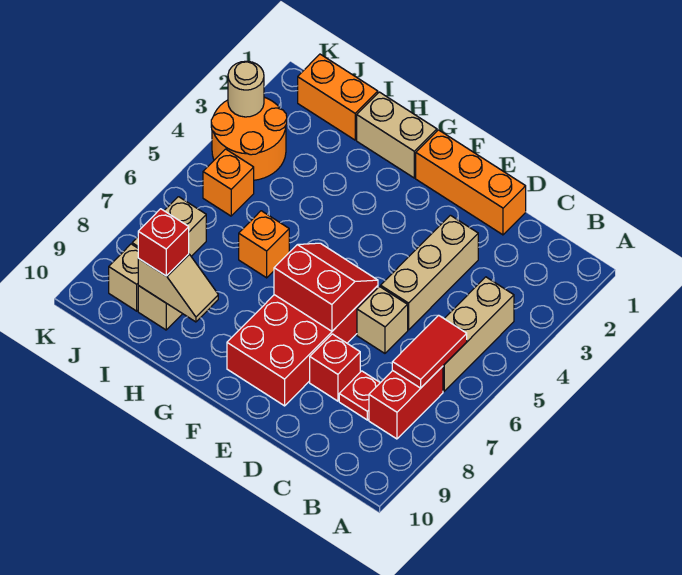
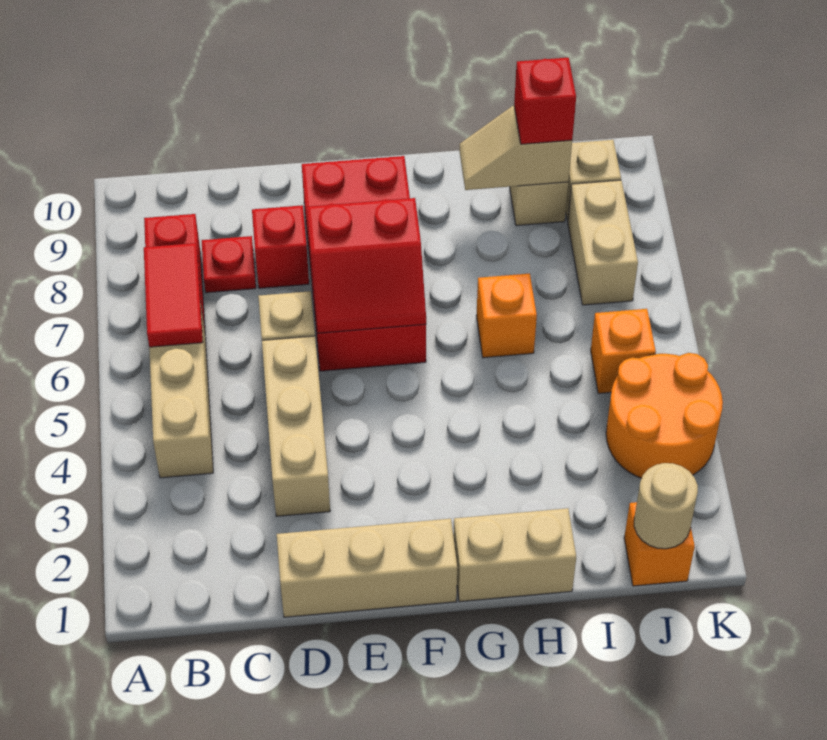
orange brick D1:F1 level 1 -> tan brick D1:F1 level 1
orange brick I1:J1 level 1 -> orange brick J1 level 1
tan round brick K3 level 2 -> tan round brick J1 level 2

